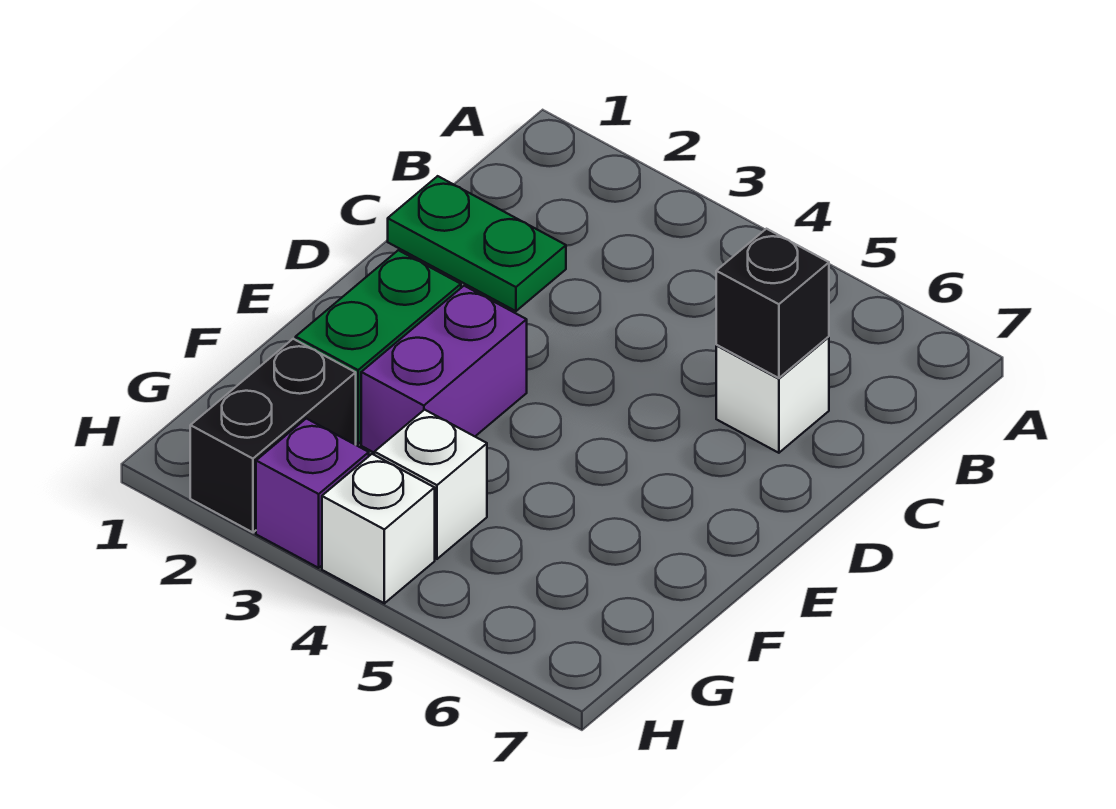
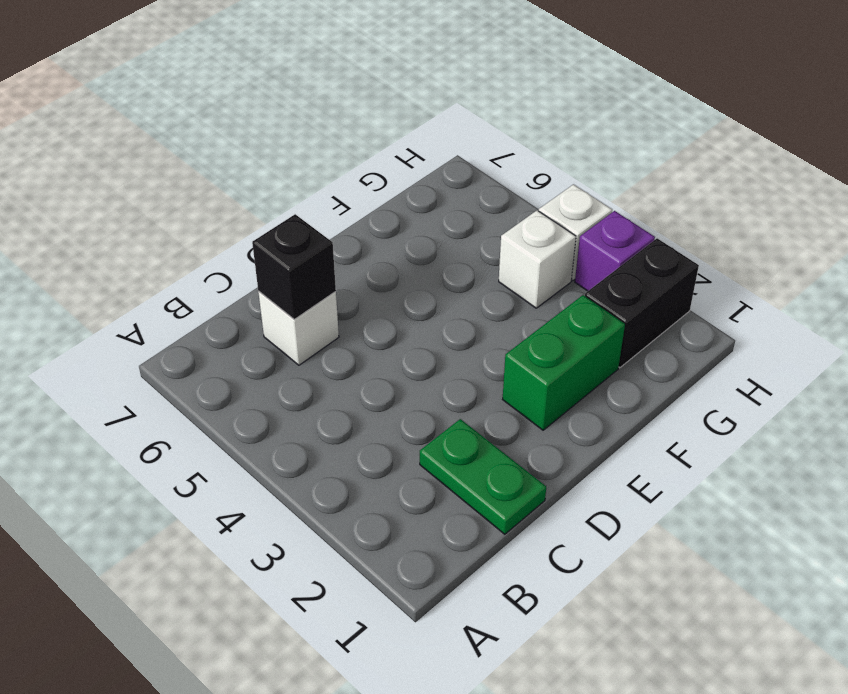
purple brick E3:F3 level 1 -> none

